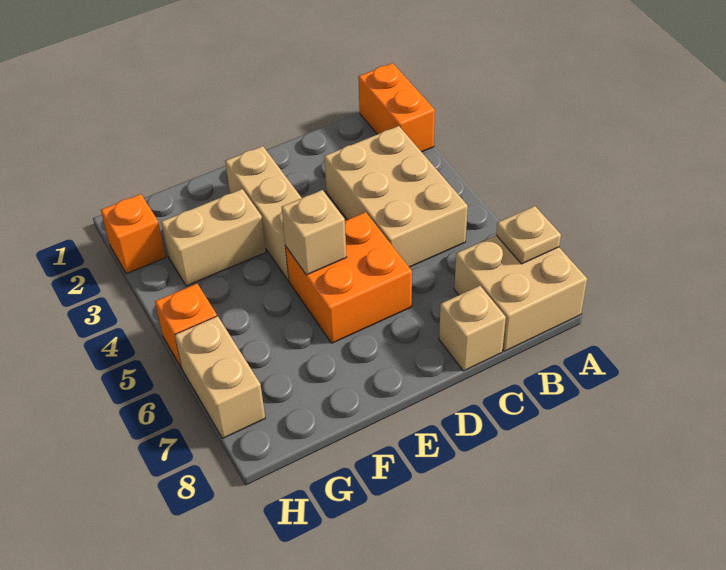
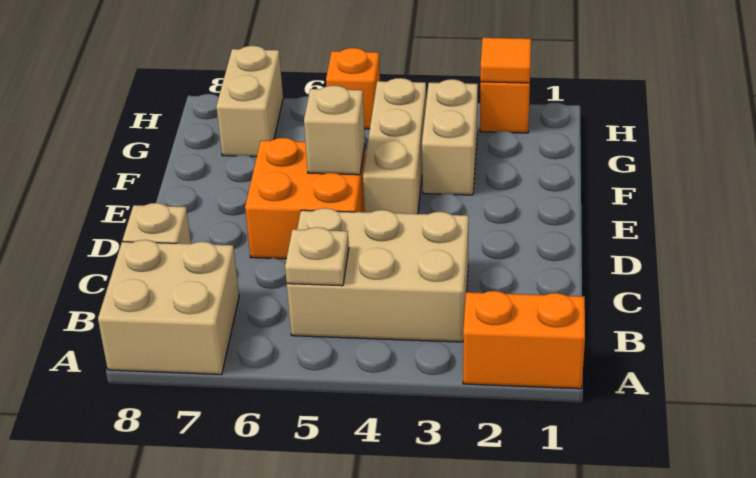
tan plate A7 level 2 -> tan plate B5 level 2
tan brick E2:E4 level 1 -> tan brick E4:G4 level 1
none -> orange tile H2 level 2
tan brick H6:H7 level 1 -> tan brick G7:H7 level 1

